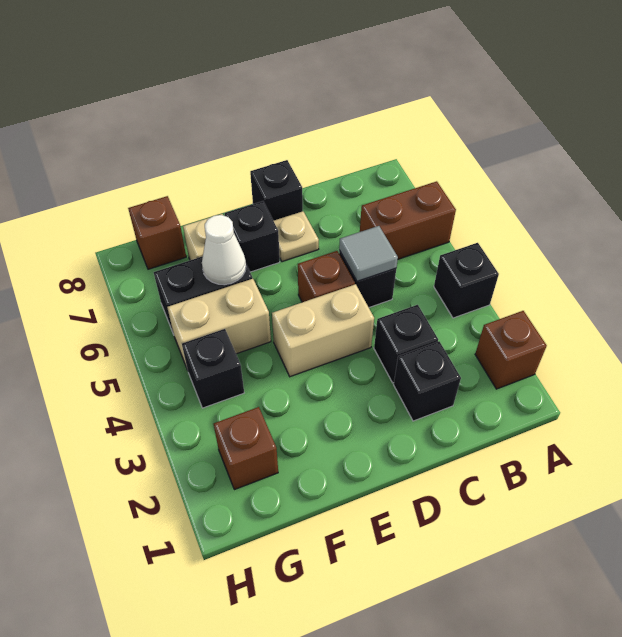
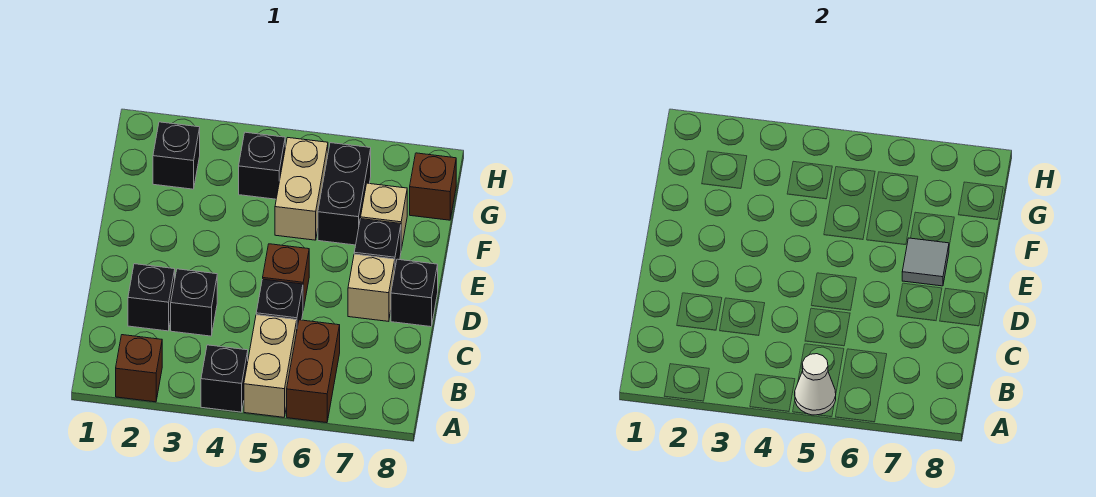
grey tile C5 level 2 -> grey tile E7 level 2
tan brick D4:E4 level 1 -> tan brick A5:B5 level 1
tan plate D7 level 1 -> tan brick D7 level 1
white cone F6 level 2 -> white cone A5 level 2
brown brick G2 level 1 -> black brick G2 level 1

